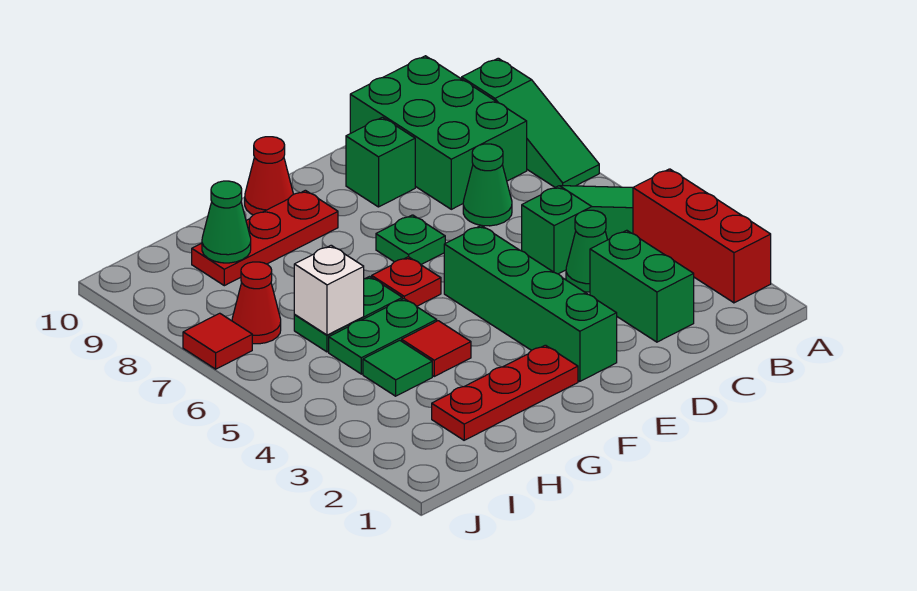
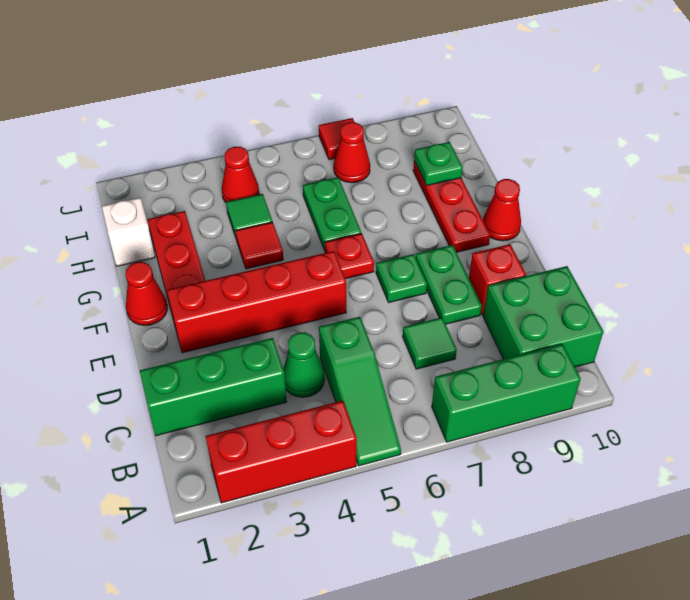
green slope A7:A9 level 1 top 9 -> green brick A7:A9 level 1
green brick B8:C10 level 1 -> green brick B9:C10 level 1
green brick C2:C3 level 1 -> green brick C1:C3 level 1
green cone C7 level 1 -> green tile C7 level 1
green brick D9 level 1 -> red brick D9 level 1
green brick E2:E5 level 1 -> red brick E2:E5 level 1
none -> red cone F1 level 1
green plate G5:H5 level 1 -> green plate D8:E8 level 1
white brick H6 level 2 -> white brick H1 level 1
green cone H9 level 2 -> green plate H9 level 2
none -> red cone I4 level 1

